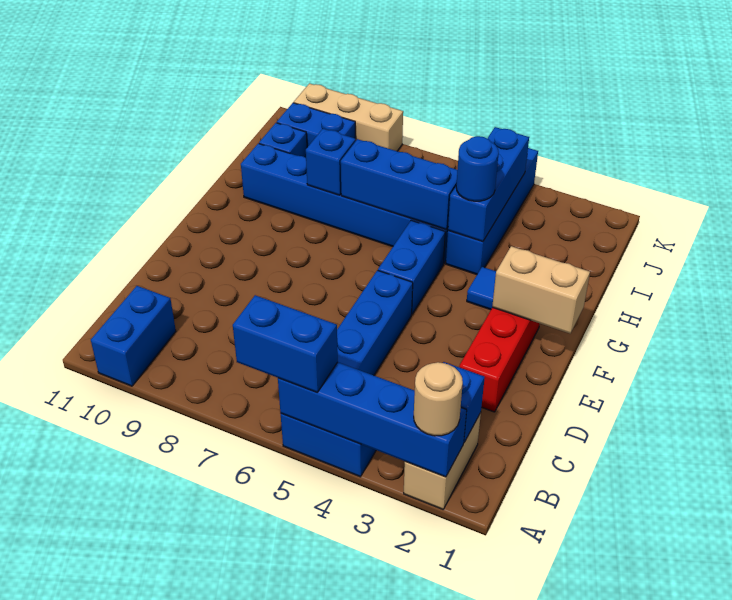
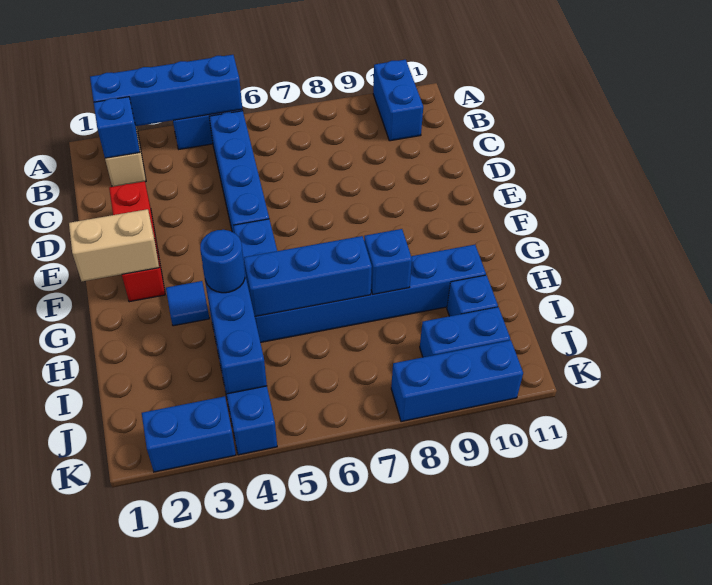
tan round brick A2 level 3 -> none
blue brick A5:A6 level 3 -> blue brick K2:K3 level 1
tan brick K8:K10 level 1 -> blue brick K8:K10 level 1

